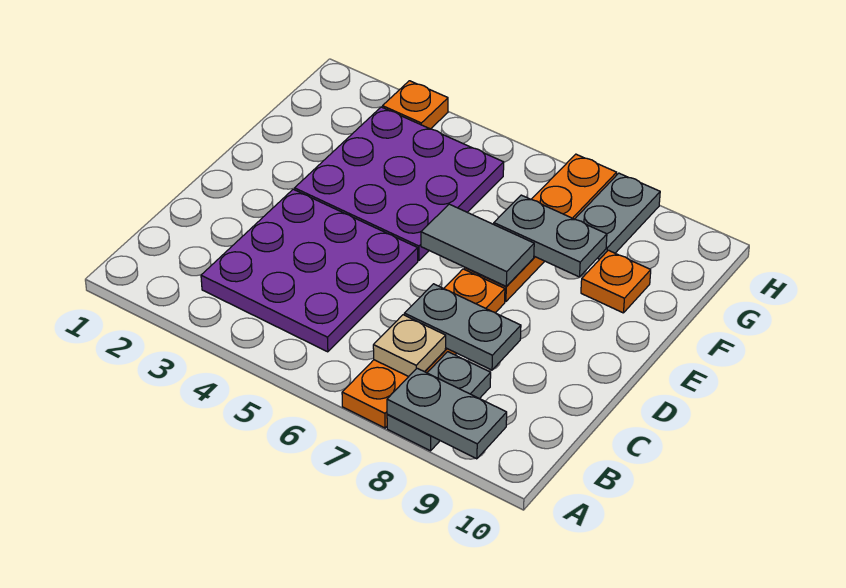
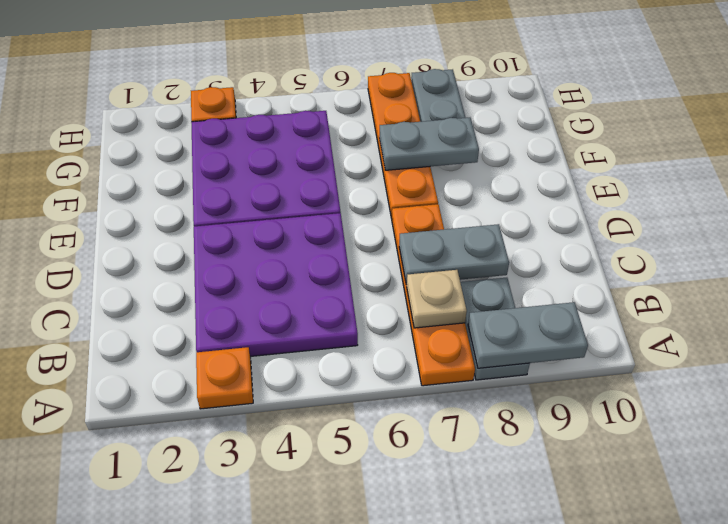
grey tile E6:E7 level 2 -> none
orange plate F9 level 1 -> orange plate A3 level 1

